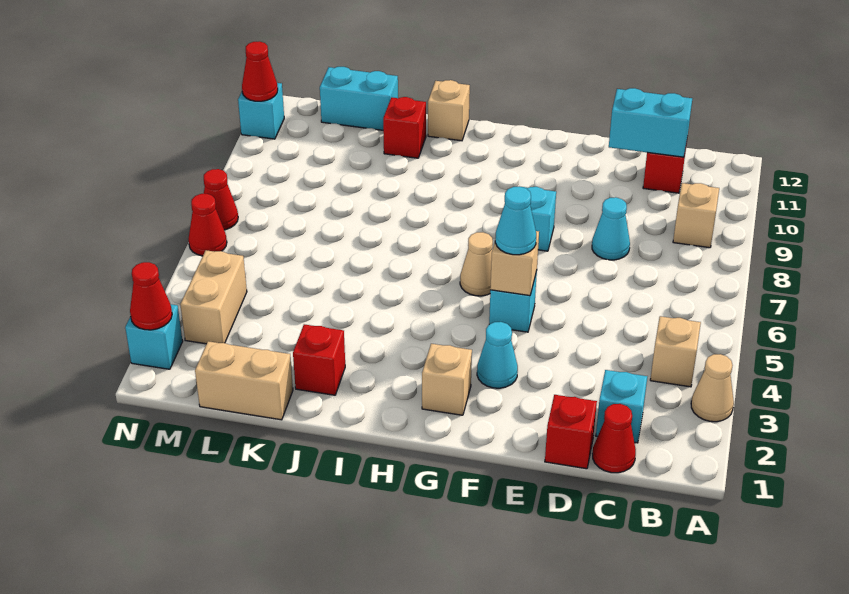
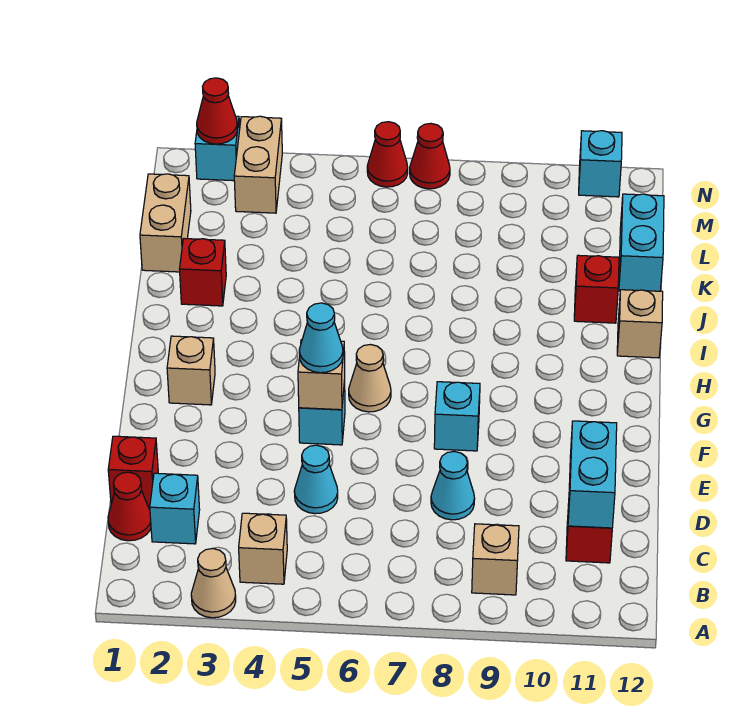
cyan cone F3 level 1 -> cyan cone D5 level 1
tan brick M3:M4 level 1 -> tan brick M3:N3 level 1
red cone N11 level 2 -> none

